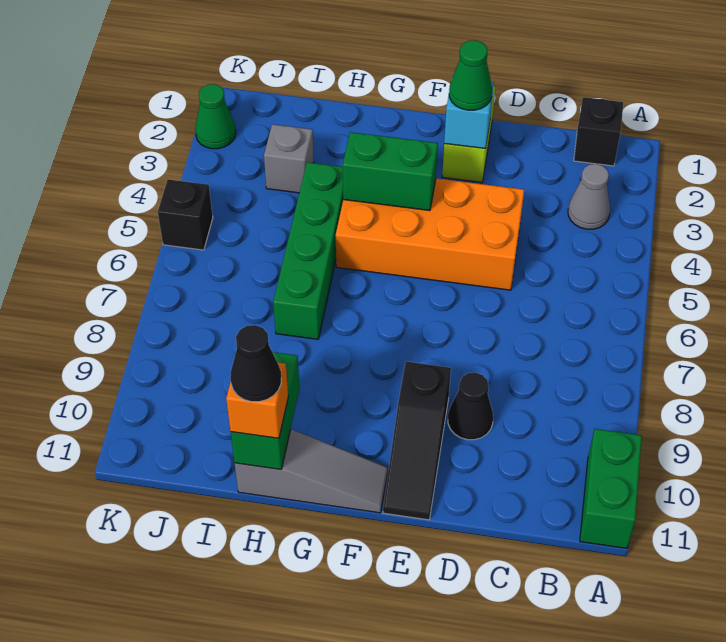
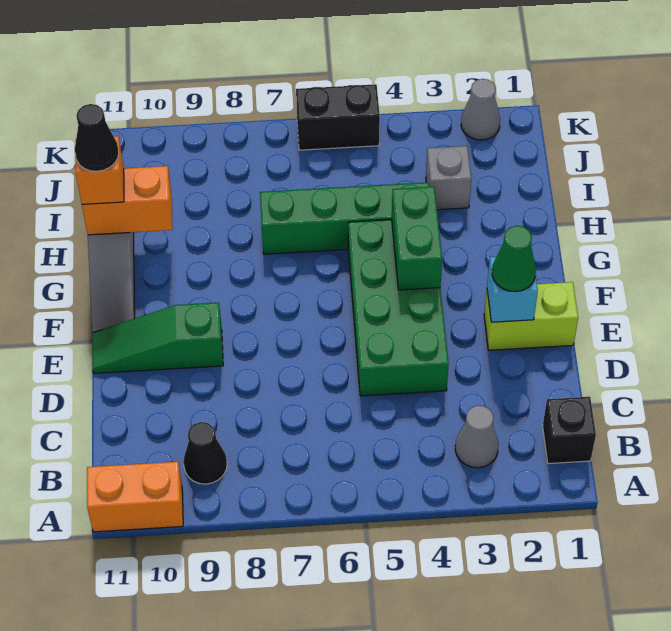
green brick A10:A11 level 1 -> orange brick A10:A11 level 1
orange brick D4:G5 level 1 -> green brick D4:G5 level 1
black cone D9 level 1 -> black cone B9 level 1
black slope E9:E11 level 1 top 9 -> green slope E9:E11 level 1 top 9
green brick H10:H11 level 2 -> orange brick H10:H11 level 2
green cone K2 level 1 -> grey cone K2 level 1
black brick K5 level 1 -> black brick K5:K6 level 1

